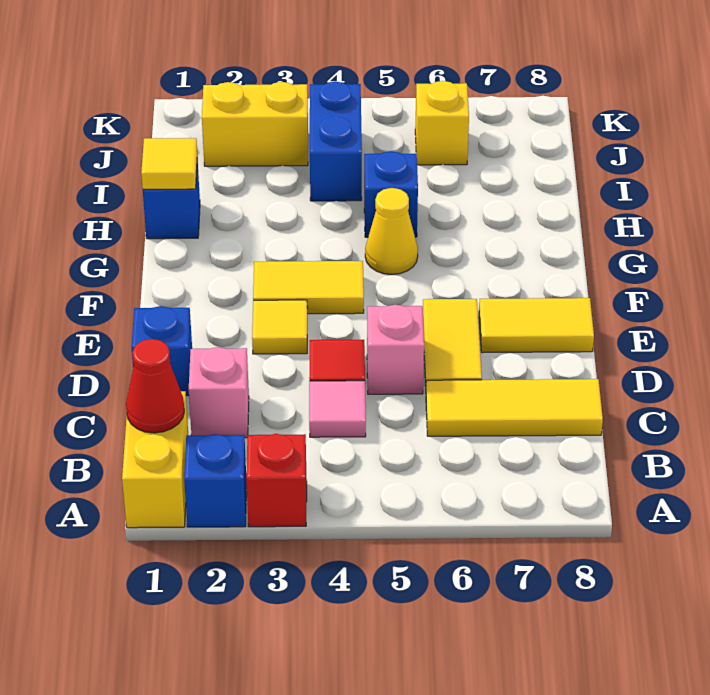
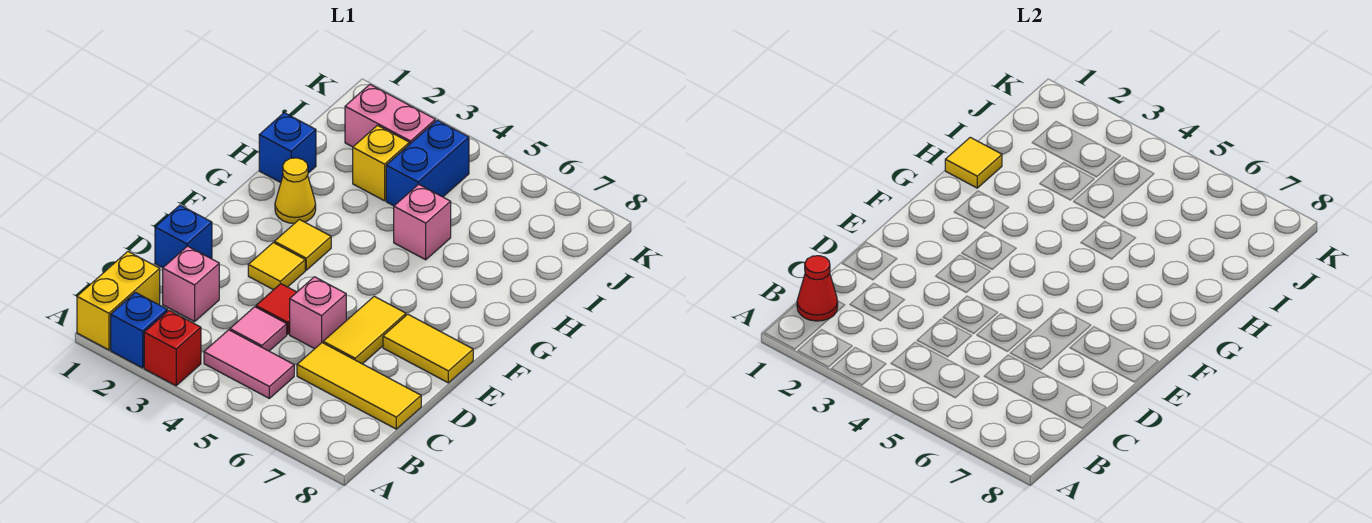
none -> pink tile B4:B5 level 1
yellow tile F3:F4 level 1 -> yellow tile F3 level 1
yellow cone G5 level 1 -> yellow cone G2 level 1
blue brick H5 level 1 -> pink brick H5 level 1
yellow brick J2:J3 level 1 -> pink brick J2:J3 level 1
yellow brick J6 level 1 -> yellow brick I3 level 1

